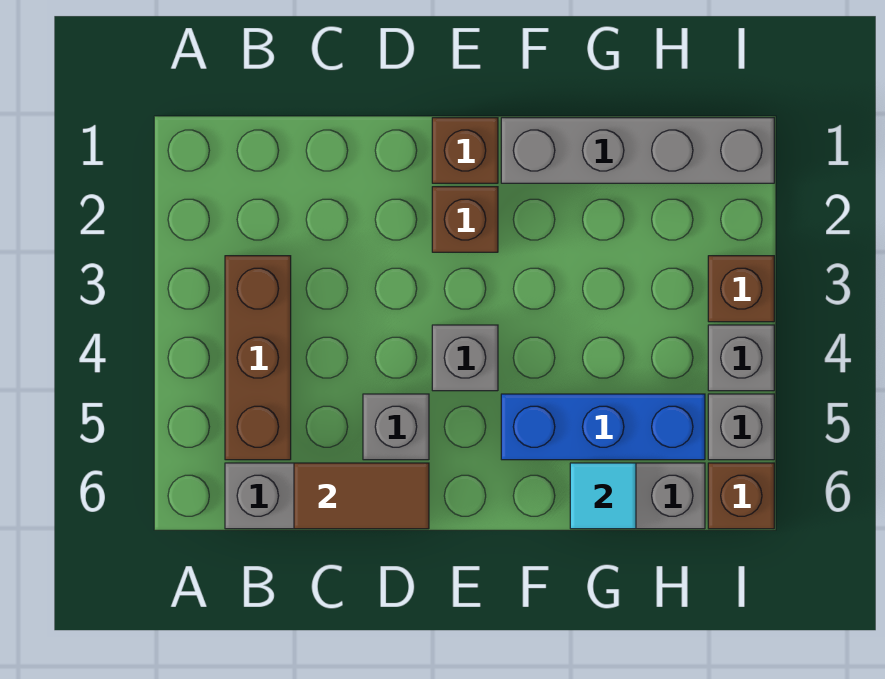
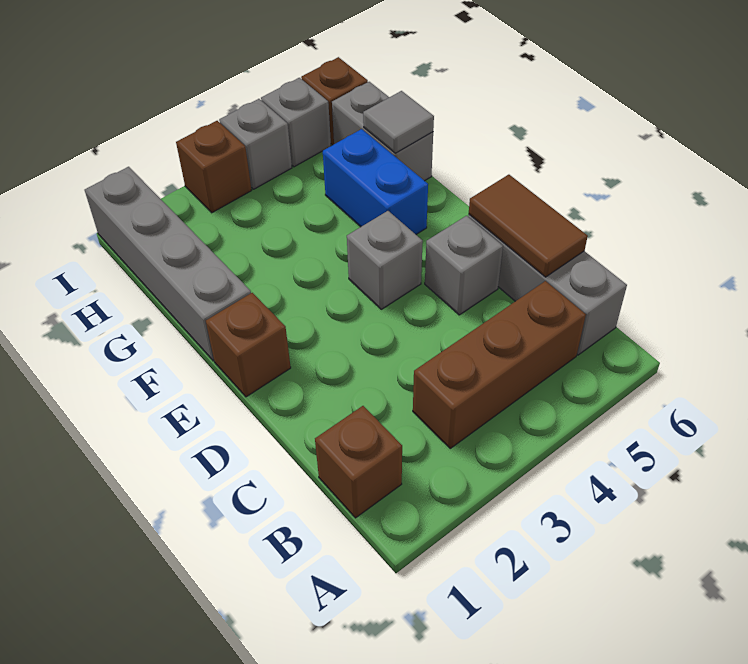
brown brick E2 level 1 -> brown brick B1 level 1
blue brick F5:H5 level 1 -> blue brick F5:G5 level 1
cyan tile G6 level 2 -> grey tile G6 level 2

